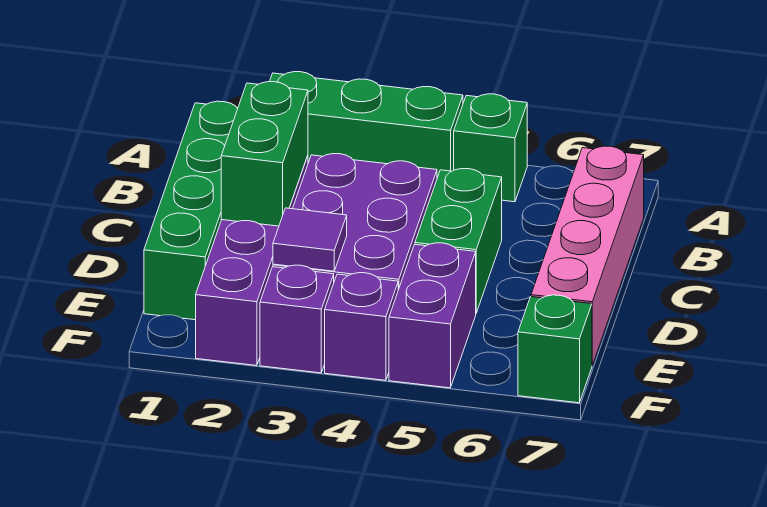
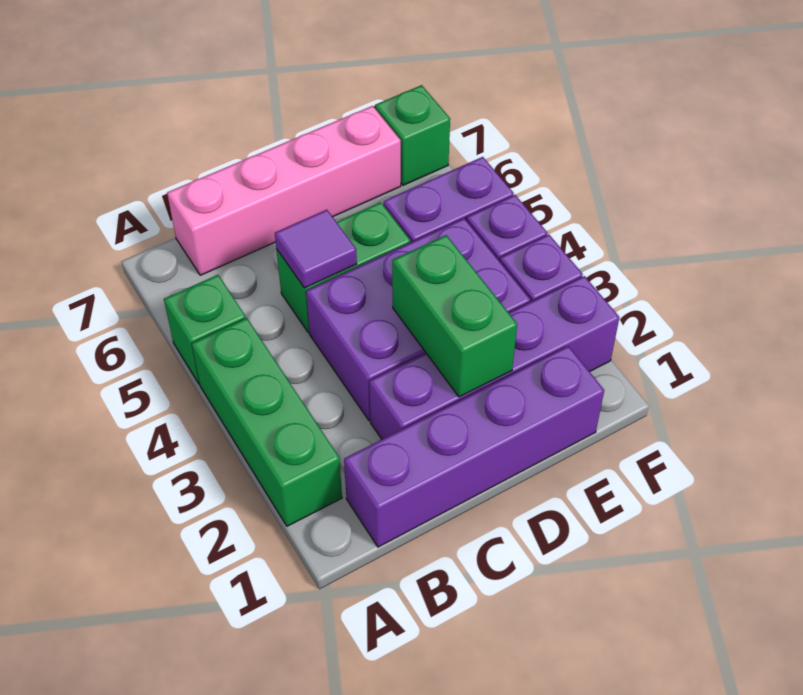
green brick B1:E1 level 1 -> purple brick B1:E1 level 1
green brick C2:D2 level 2 -> green brick D2:D3 level 2
purple tile E3 level 2 -> purple tile C5 level 2

